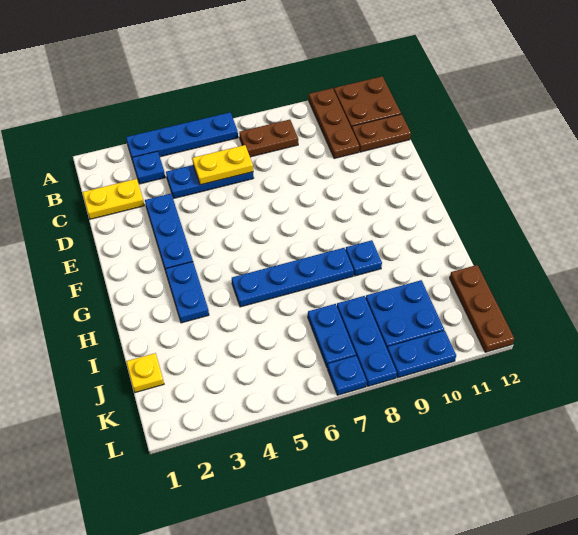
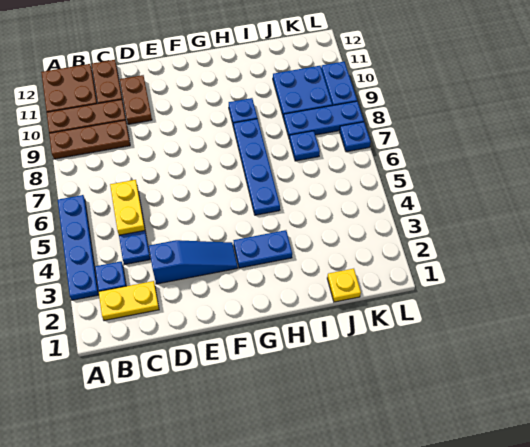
brown plate B7:B8 level 1 -> brown plate D10:D11 level 1
yellow plate C1:C2 level 1 -> yellow plate B2:C2 level 1
blue plate D3:F3 level 1 -> blue slope D3:F3 level 1 top D
blue plate J7:K7 level 1 -> blue plate J7 level 1
brown plate J12:L12 level 1 -> brown plate A9:C9 level 1

